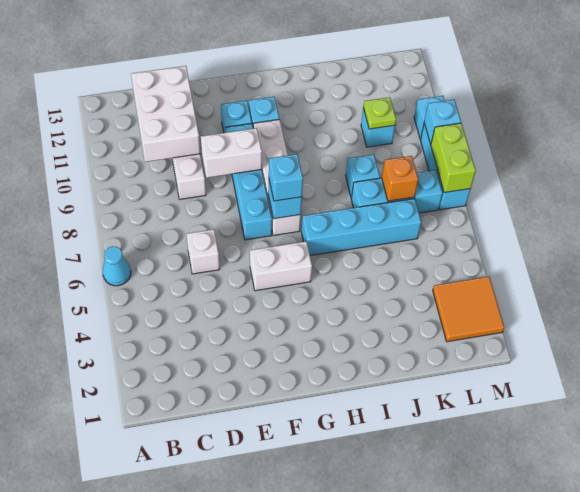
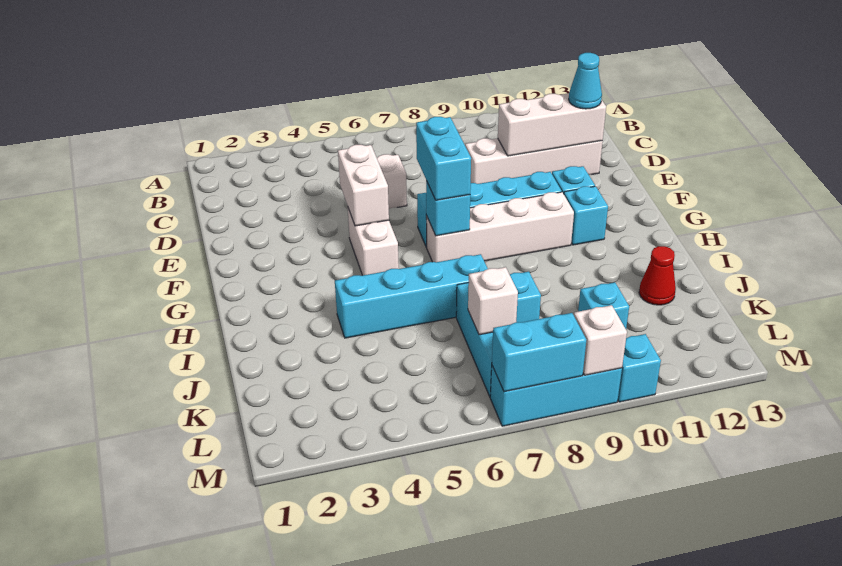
cyan cone A6 level 1 -> cyan cone D12 level 3
white brick C10:D12 level 2 -> white brick D10:D12 level 2
white brick E9:F9 level 2 -> white brick E5:F5 level 2
cyan brick G7 level 3 -> cyan brick F7:G7 level 3
cyan brick H6:K6 level 1 -> cyan brick I4:I7 level 1
none -> red cone J12 level 1
orange brick K7 level 2 -> white brick K7 level 2
lime plate K10 level 2 -> none
orange tile L2:M3 level 1 -> none
lime brick M7:M8 level 2 -> cyan brick M7:M8 level 2
cyan brick M9 level 2 -> white brick M9 level 2

